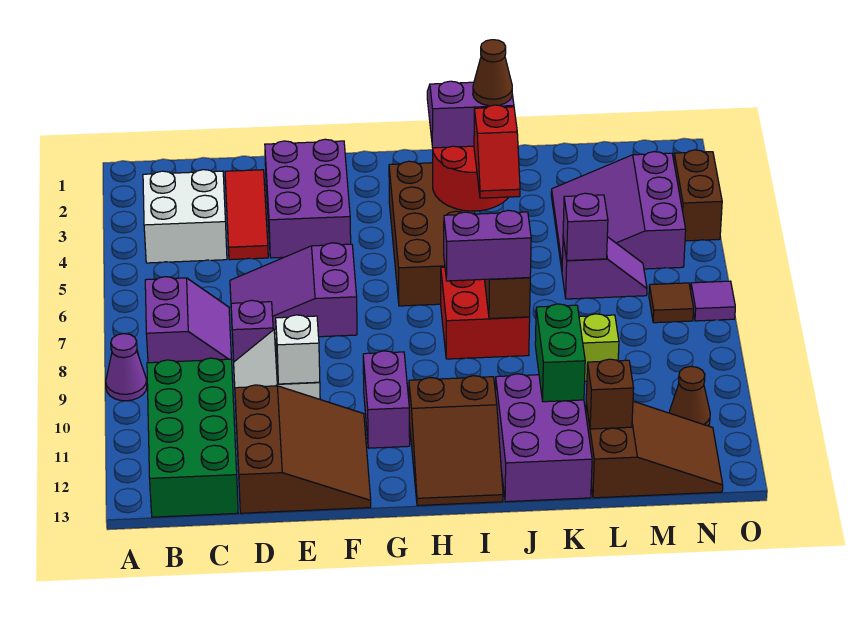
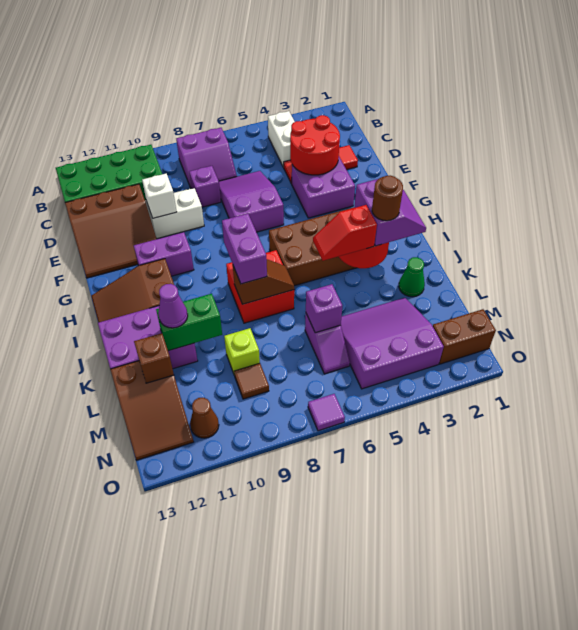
purple cone A9 level 1 -> purple cone K11 level 3
white brick B3:C4 level 1 -> white brick B4:C4 level 1
none -> red round brick D3:E4 level 2
purple brick E2:F4 level 1 -> purple brick E3:F4 level 1
brown cone J3 level 4 -> brown round brick J3 level 4
none -> green cone K2 level 1
brown tile N7 level 1 -> brown tile M9 level 1
brown brick O3:O4 level 1 -> brown brick N1:N2 level 1

